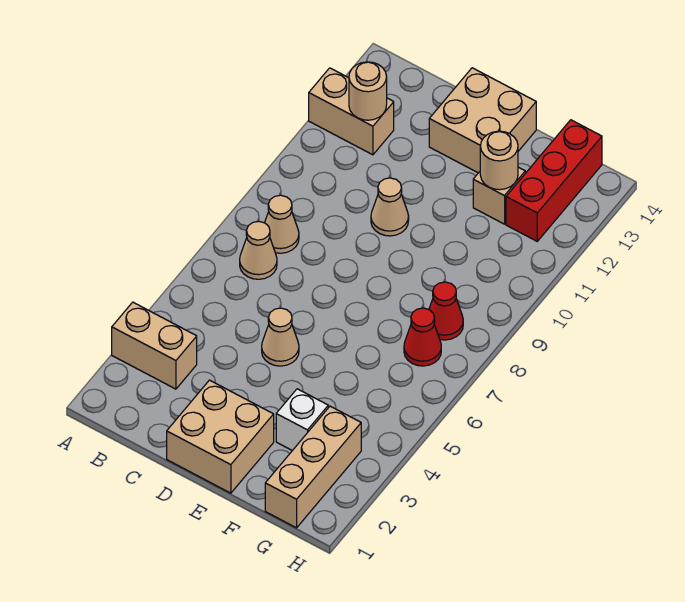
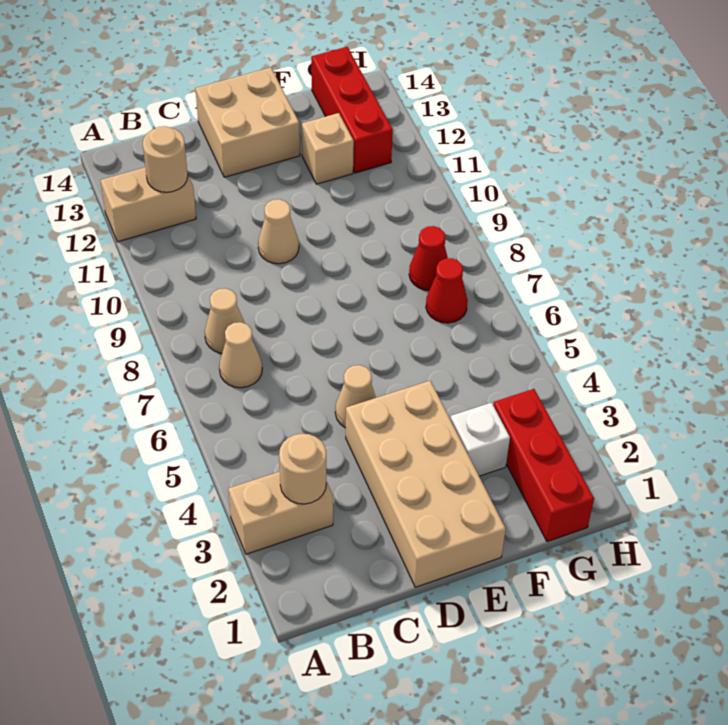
tan brick D1:E2 level 1 -> tan brick D1:E4 level 1
tan round brick F12 level 2 -> tan round brick B3 level 2
tan brick G1:G3 level 1 -> red brick G1:G3 level 1

